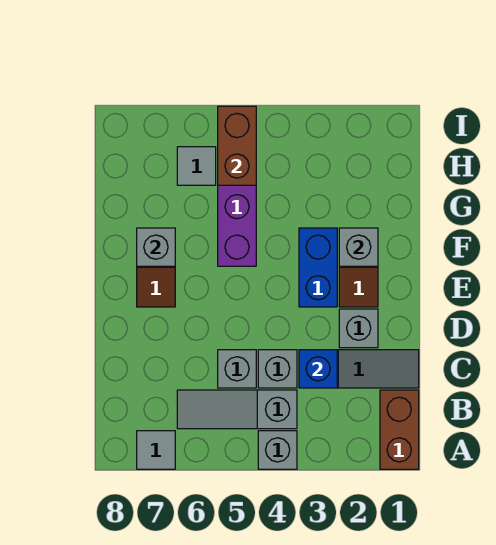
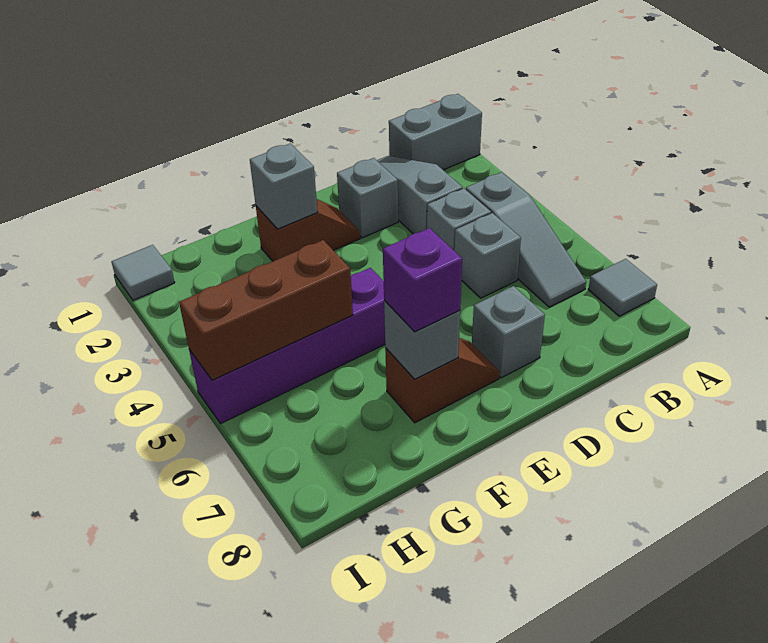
brown brick A1:B1 level 1 -> grey brick A1:B1 level 1
grey brick A4 level 1 -> grey brick D7 level 1
blue brick C3 level 2 -> none
blue brick E3:F3 level 1 -> none
none -> purple brick F7 level 3
brown brick H5:I5 level 2 -> brown brick G5:I5 level 2
grey tile H6 level 1 -> grey tile I1 level 1

